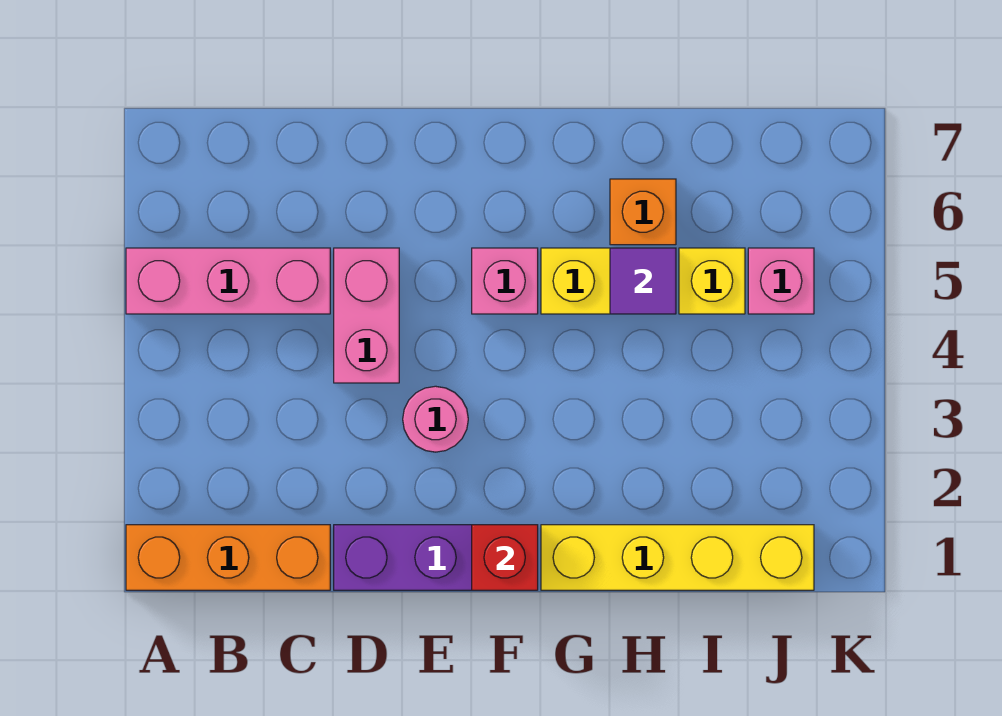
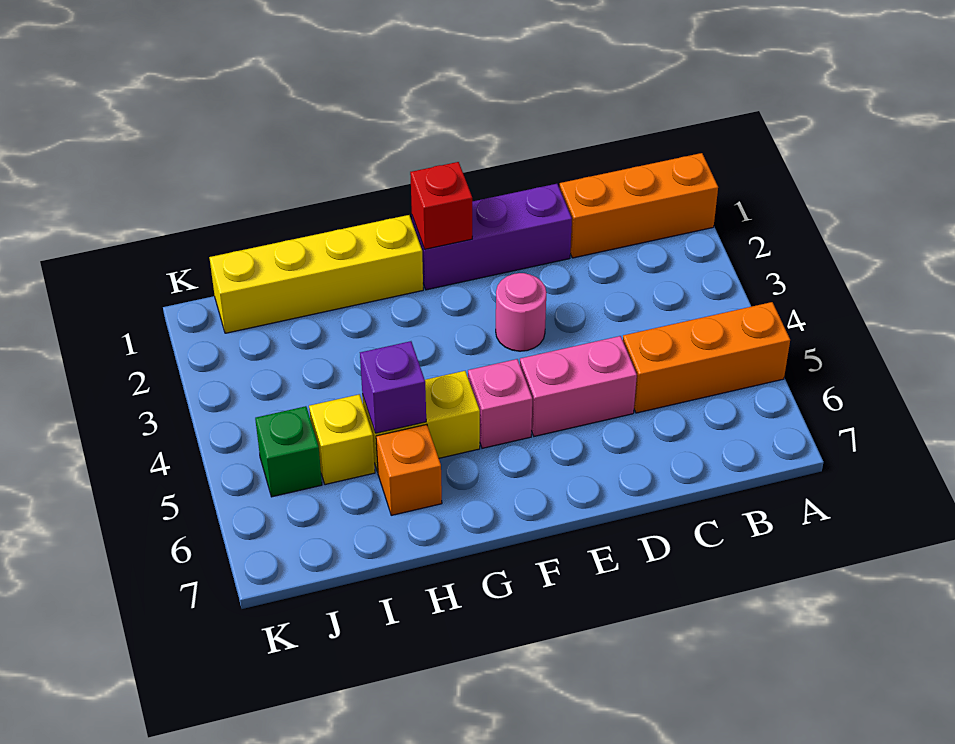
pink brick A5:C5 level 1 -> orange brick A5:C5 level 1
pink brick D4:D5 level 1 -> pink brick D5:E5 level 1
purple tile H5 level 2 -> purple brick H5 level 2
pink brick J5 level 1 -> green brick J5 level 1

